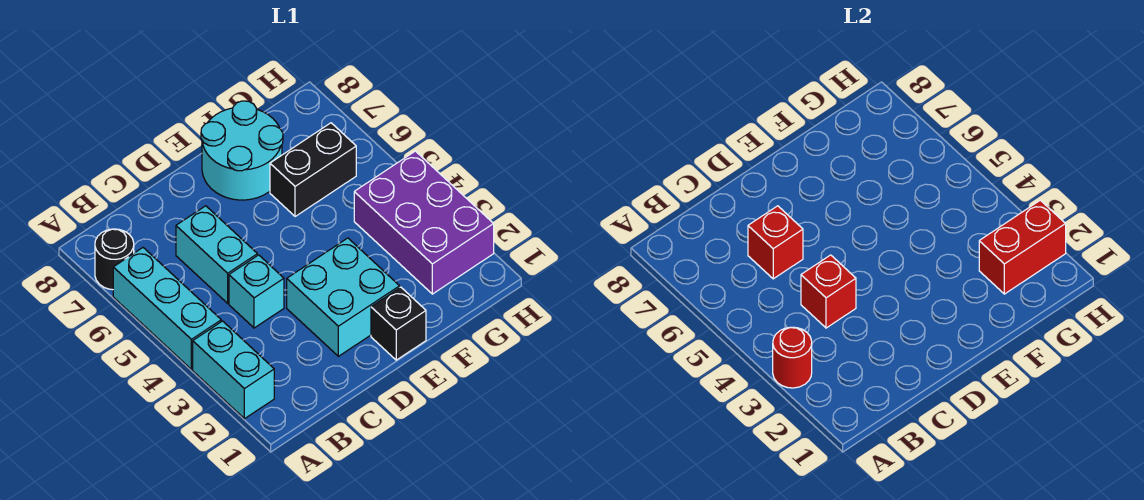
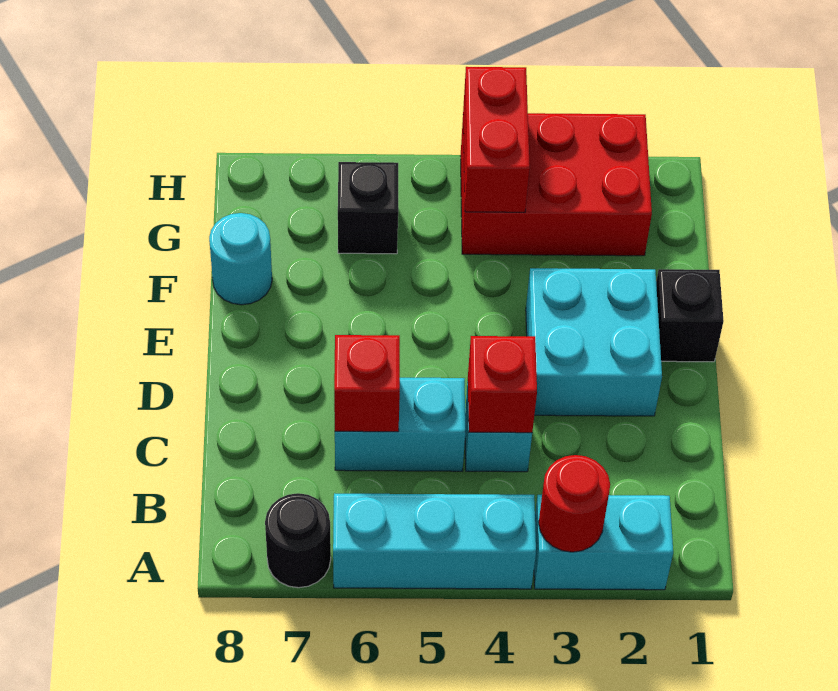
cyan round brick E7:F8 level 1 -> cyan round brick F8 level 1
black brick F6:G6 level 1 -> black brick G6 level 1
purple brick G2:H4 level 1 -> red brick G2:H4 level 1
red brick G2:H2 level 2 -> red brick G4:H4 level 2

